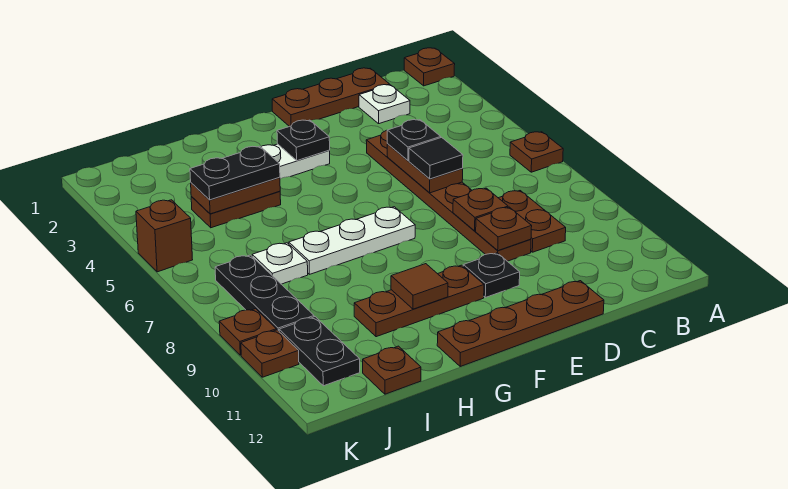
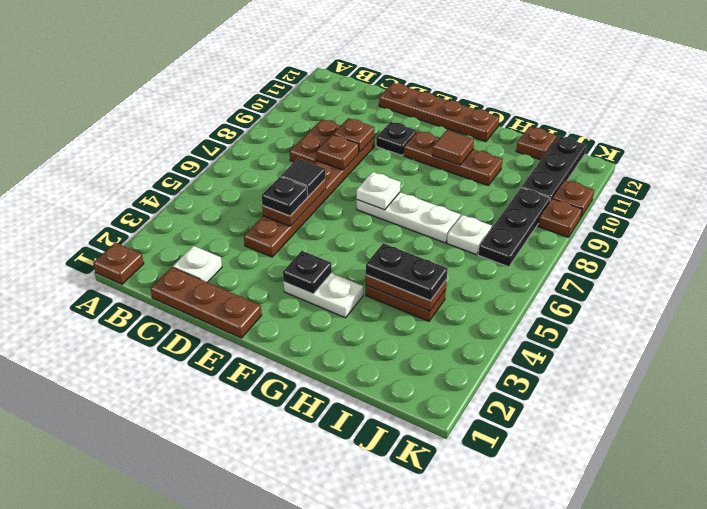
brown plate A6 level 1 -> none
none -> white plate F7 level 2
black plate J10:J11 level 1 -> black plate J10:J12 level 1
brown brick K5 level 1 -> none

